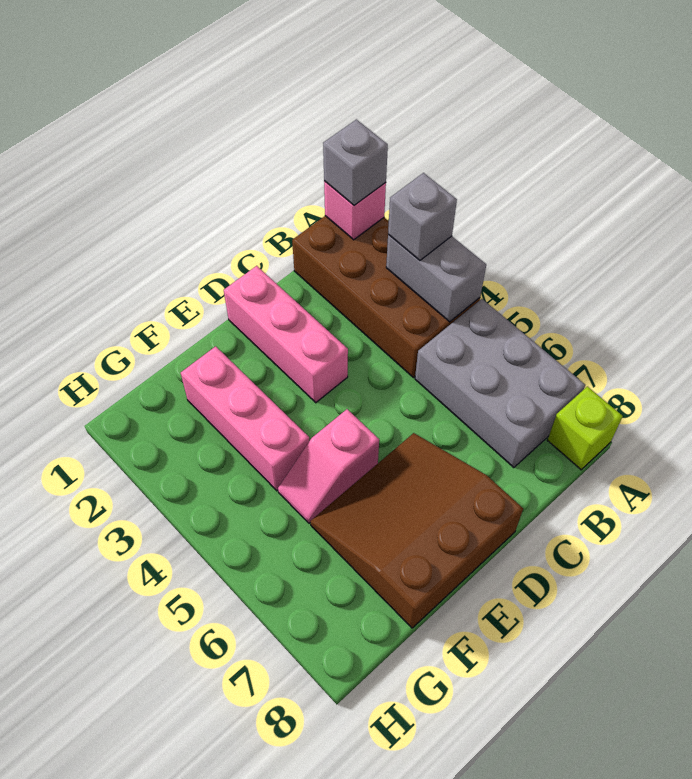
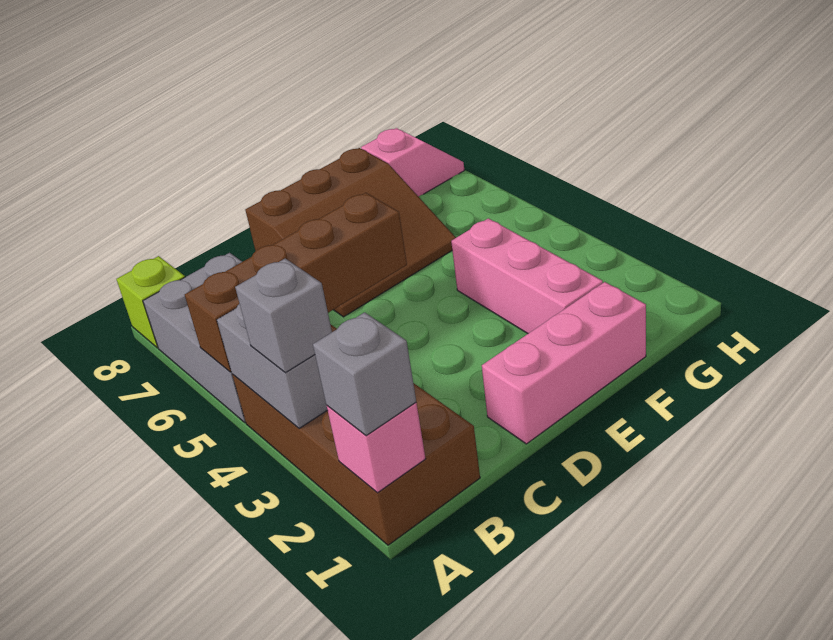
none -> brown brick A5:D5 level 2
pink brick D1:D3 level 1 -> pink brick D1:F1 level 1
pink slope E5:F5 level 1 top E -> pink slope G8:H8 level 1 top G

